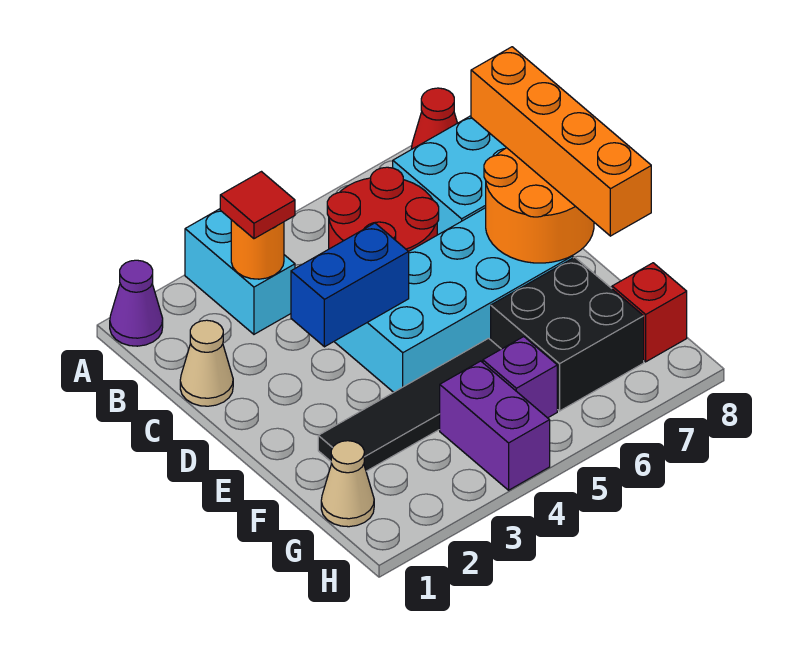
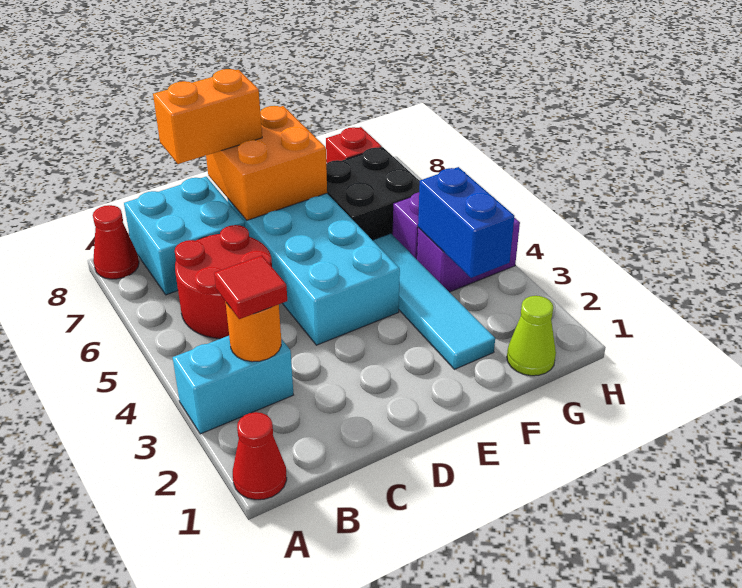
purple cone A1 level 1 -> red cone A1 level 1
tan cone C1 level 1 -> none
orange brick C8:F8 level 3 -> orange brick C8:D8 level 3
blue brick D3:D4 level 2 -> blue brick G3:G4 level 2
orange round brick D7:E8 level 2 -> orange brick D7:E8 level 2
black tile F2:F5 level 1 -> cyan tile F2:F5 level 1
tan cone G1 level 1 -> lime cone G1 level 1

